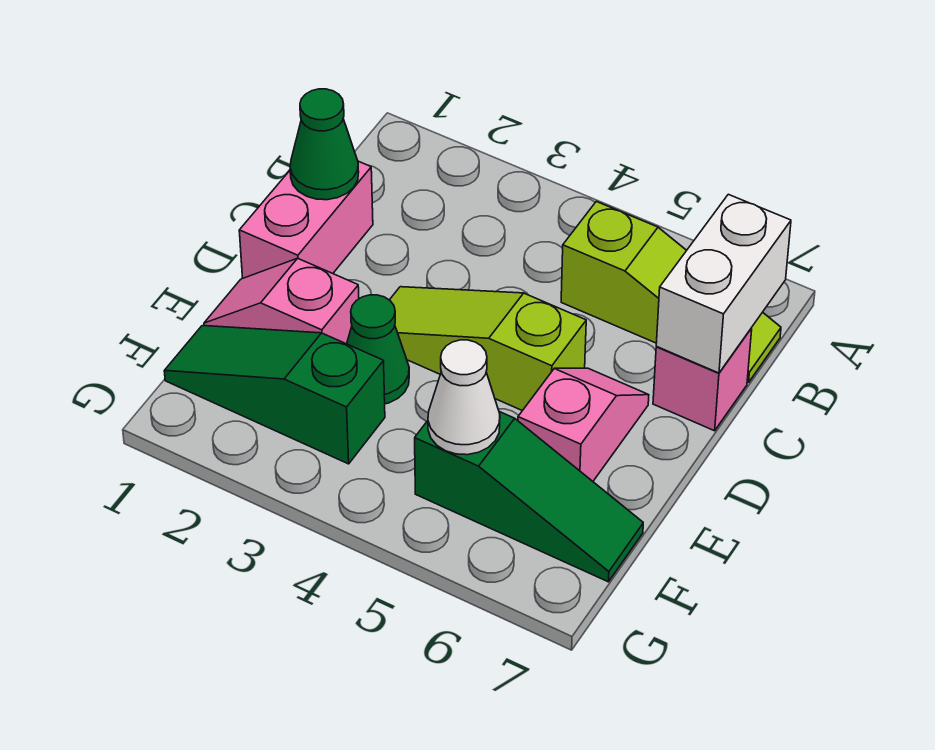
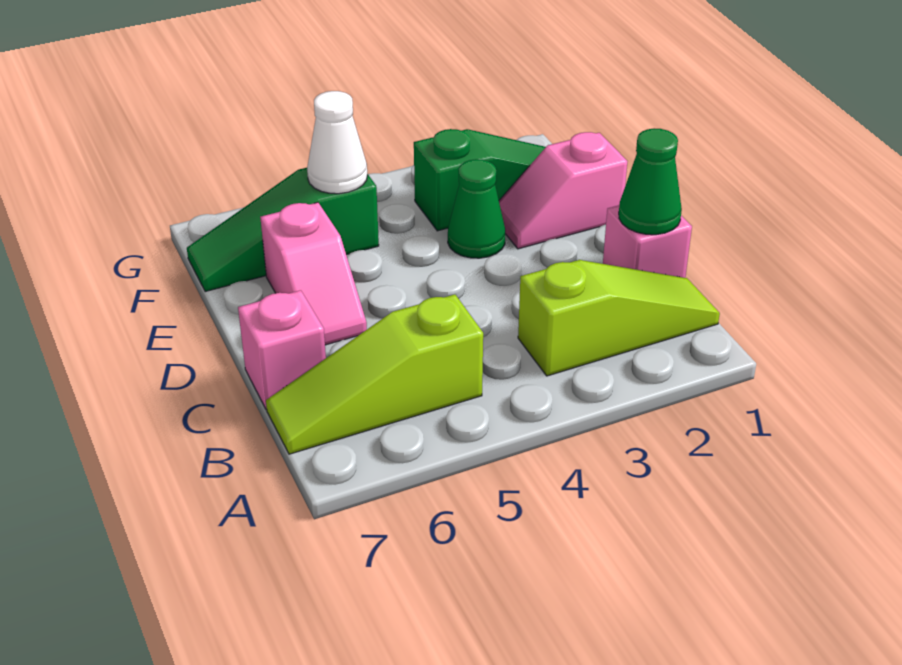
white brick B7:C7 level 2 -> none
pink brick C1:D1 level 1 -> pink brick C1 level 1
lime slope D3:D5 level 1 top 5 -> lime slope B1:B3 level 1 top 3
pink slope E1:E2 level 1 top 2 -> pink slope E1:E2 level 1 top 1

